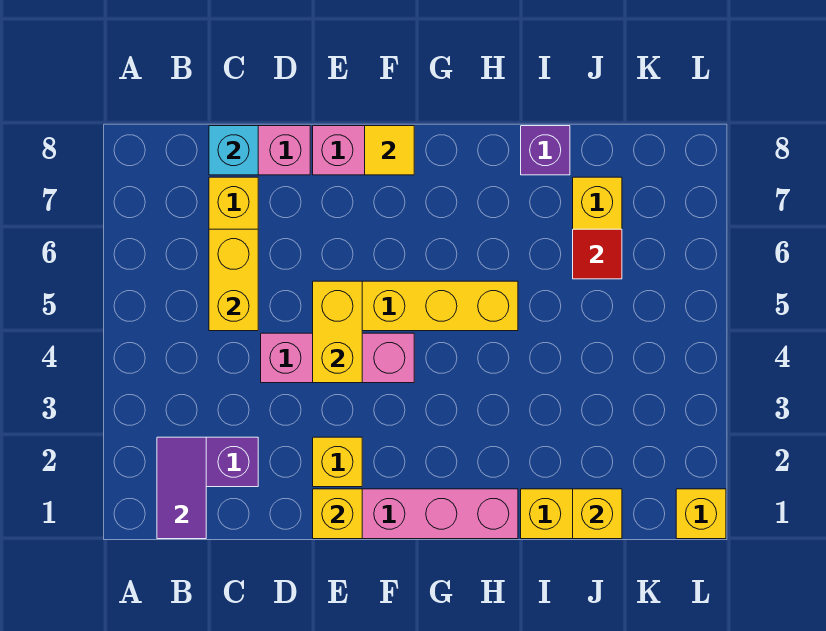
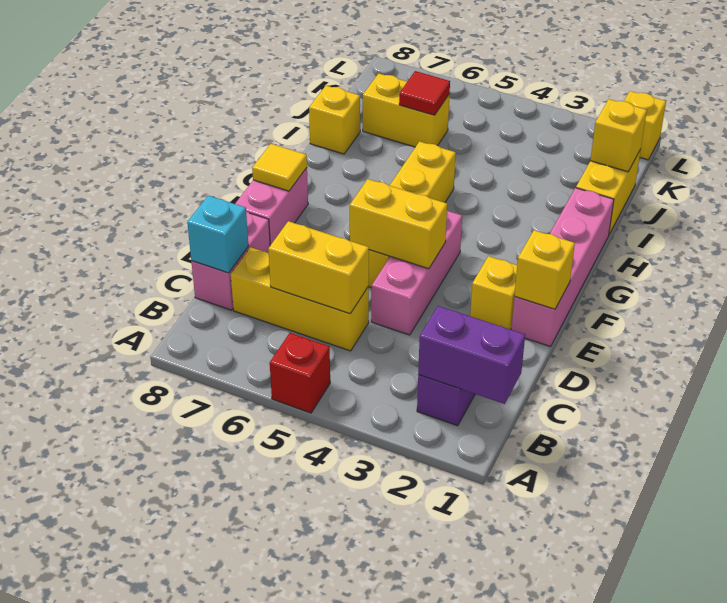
none -> red brick A5 level 1
purple tile B1:B2 level 2 -> purple brick B1:B2 level 2
purple brick I8 level 1 -> yellow brick I8 level 1

